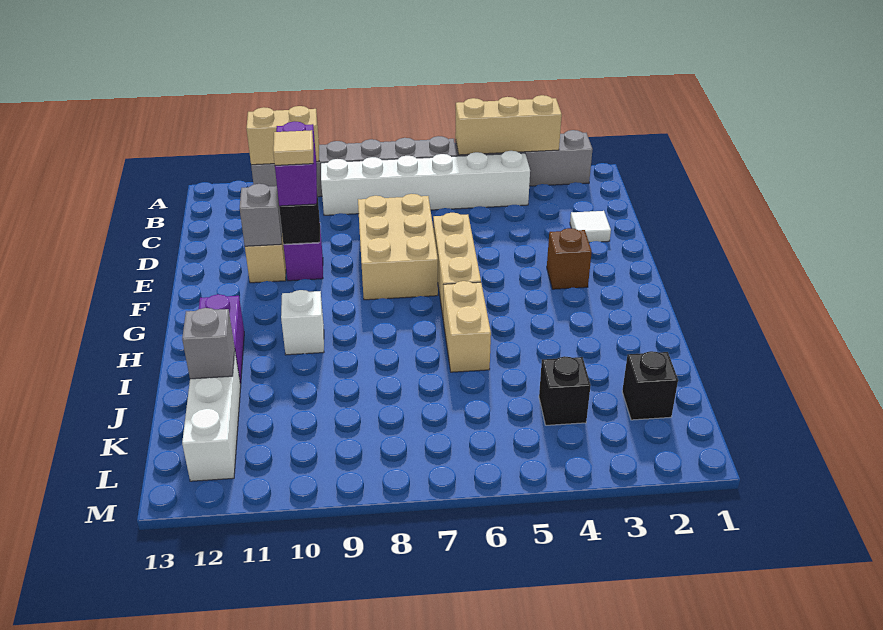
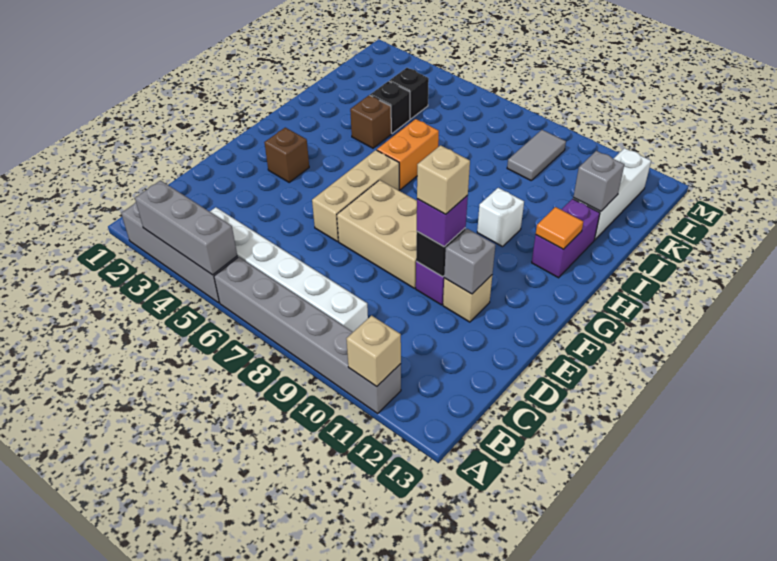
tan brick A3:A5 level 2 -> grey brick A3:A5 level 2
tan brick A10:A11 level 2 -> tan brick A11 level 2
white tile D2 level 1 -> none
tan brick D7:F8 level 1 -> tan brick E7:F9 level 1
purple brick D10:E10 level 3 -> purple brick E10 level 3
tan tile E10 level 4 -> tan brick E10 level 4
tan brick H6:I6 level 1 -> orange brick H6:I6 level 1
none -> orange tile H12 level 2
none -> brown brick I4 level 1
black brick K2 level 1 -> black brick J4 level 1
none -> grey tile K9:L9 level 1

